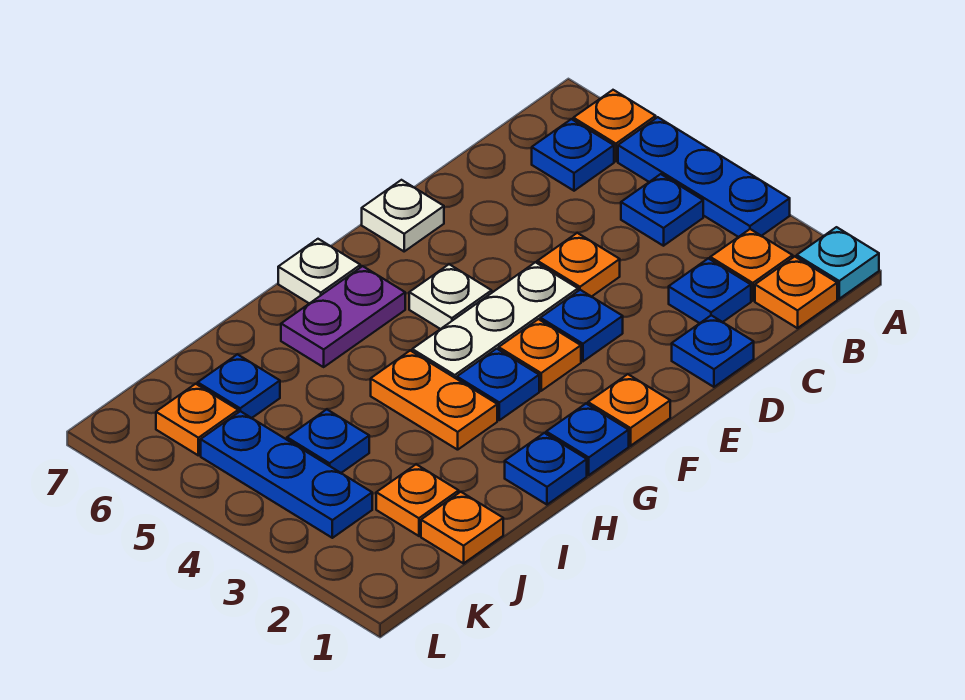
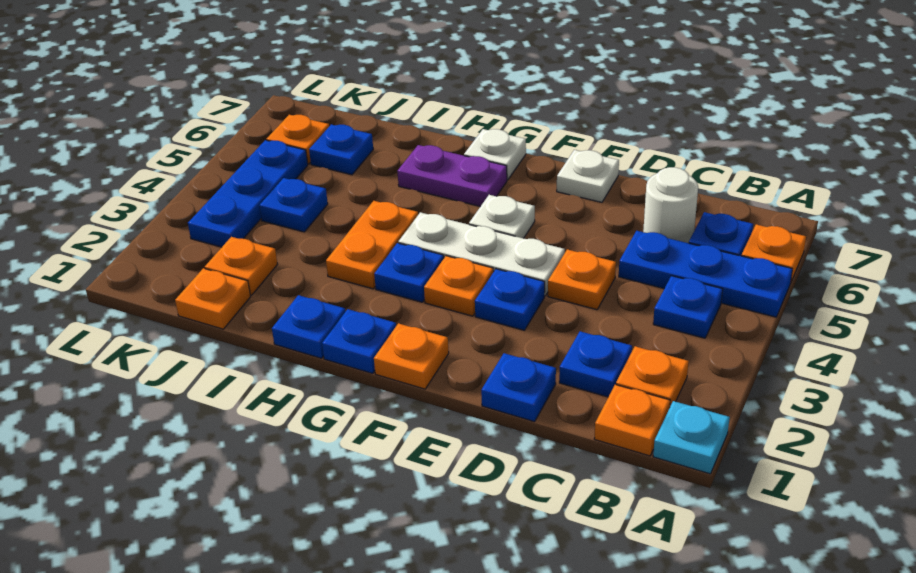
blue plate A3:A5 level 1 -> blue plate A5:C5 level 1
none -> white round brick C6 level 1

